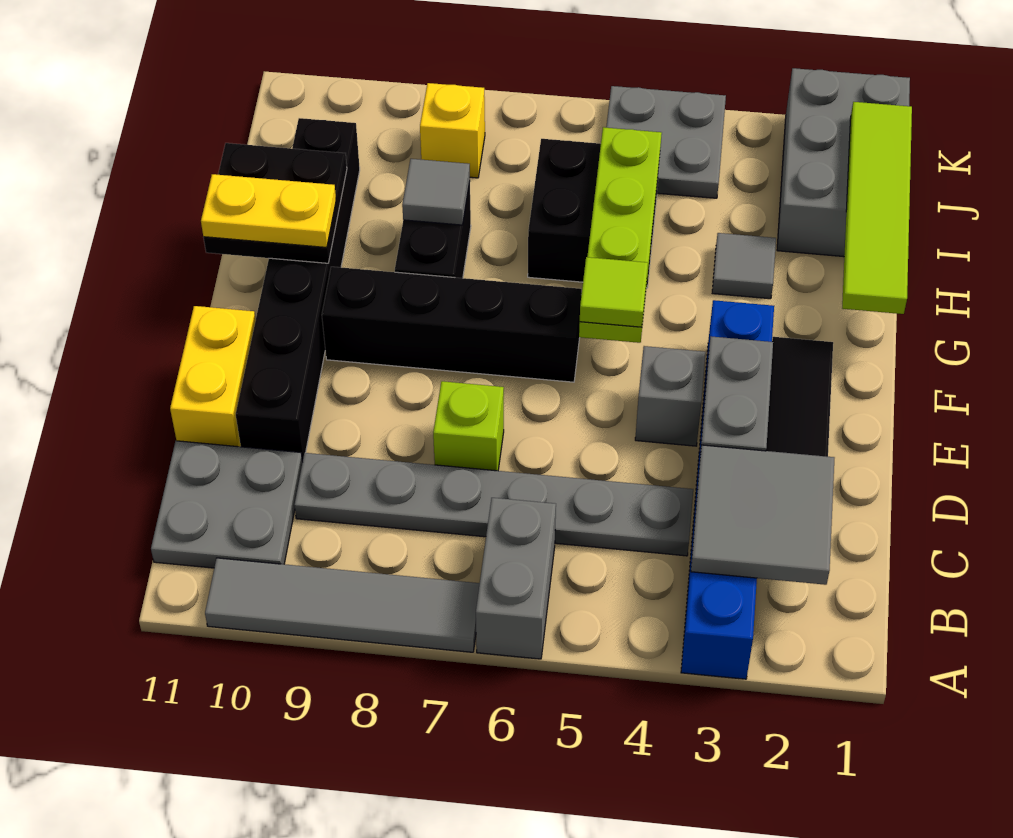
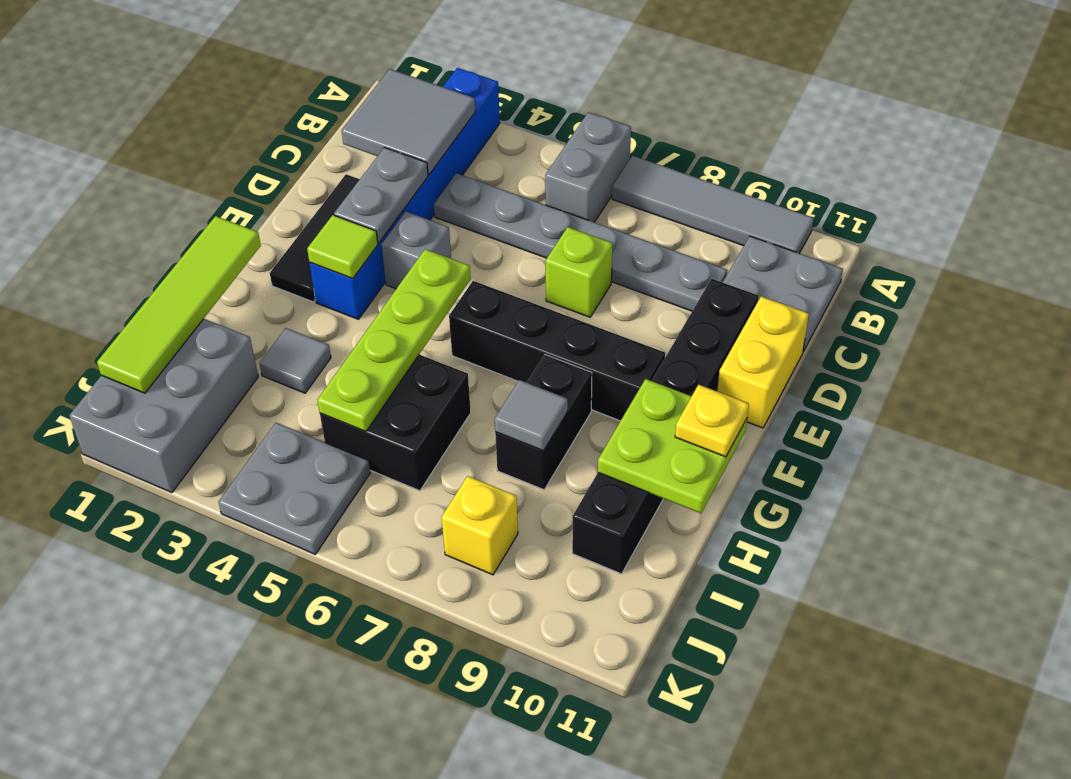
lime tile F5 level 3 -> lime tile F3 level 2
black plate G10:H11 level 2 -> lime plate G10:H11 level 2
yellow plate G10:G11 level 3 -> yellow plate G11 level 3

